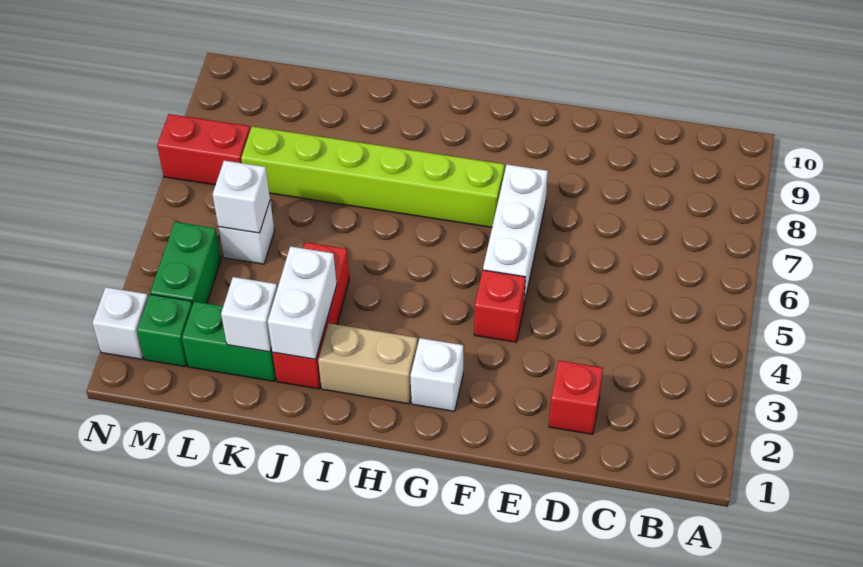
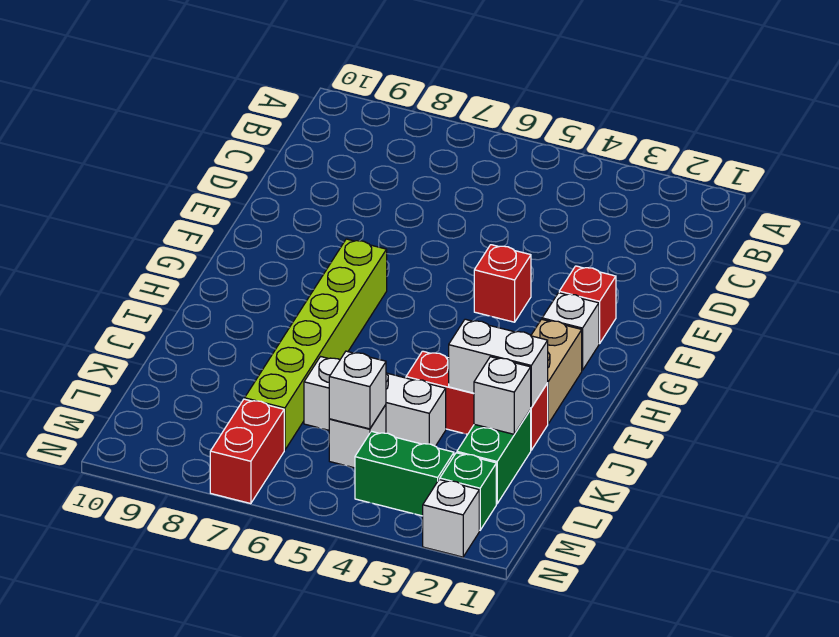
red brick D2 level 1 -> red brick F2 level 1
white brick F5:F7 level 1 -> white brick K4:K6 level 1

